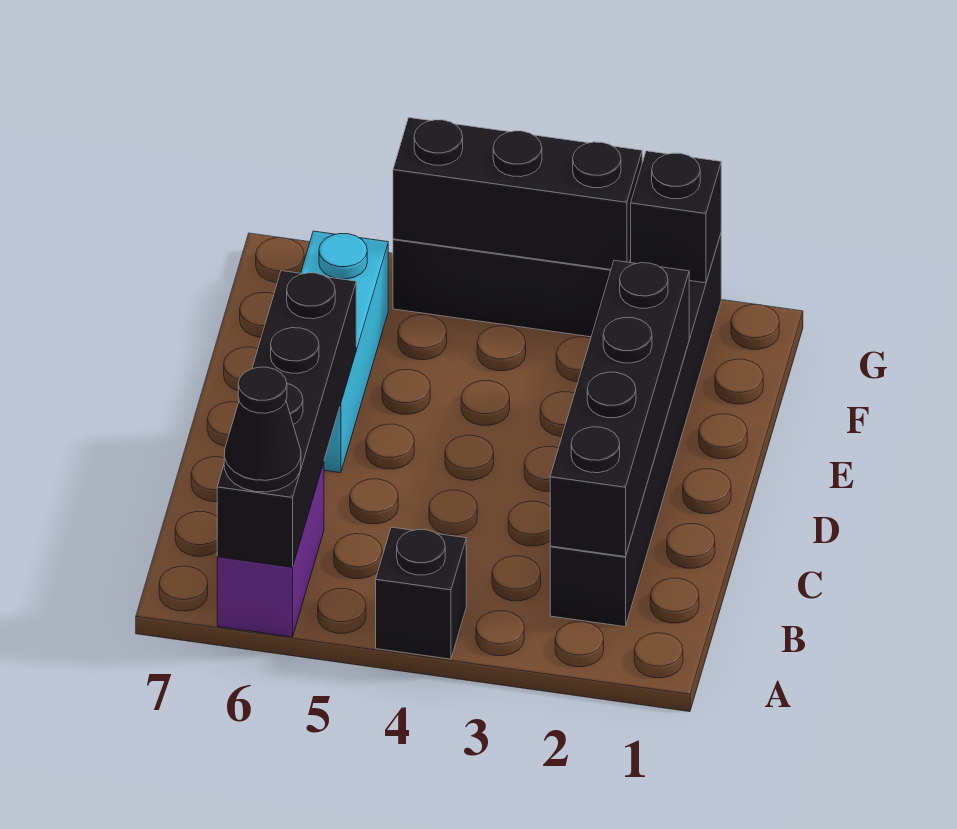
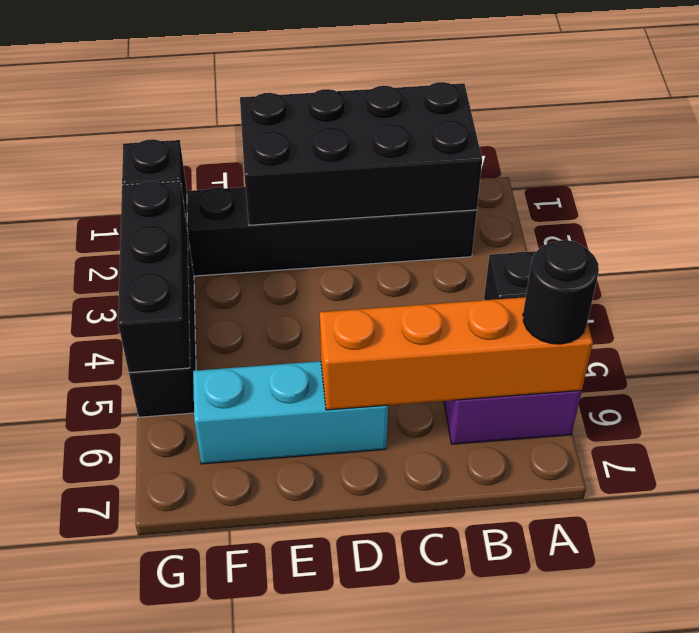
black brick A6:D6 level 2 -> orange brick A6:D6 level 2
black cone A6 level 3 -> black round brick A6 level 3
black brick B2:E2 level 2 -> black brick B1:E2 level 2

